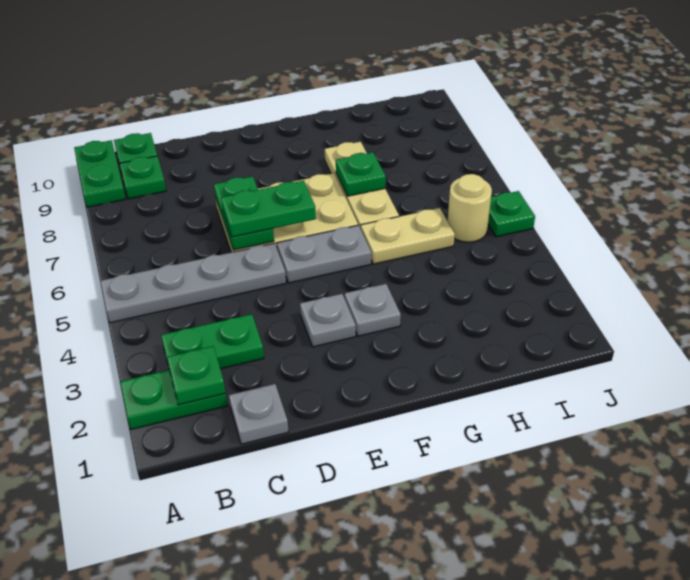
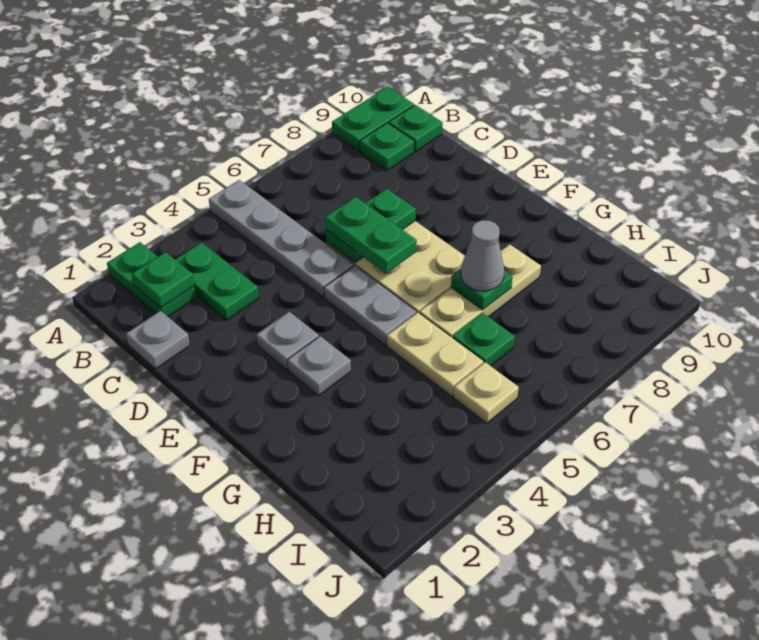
none -> grey cone G7 level 3
tan round brick I5 level 1 -> tan plate I5 level 1
green plate J5 level 1 -> green plate H6 level 1

